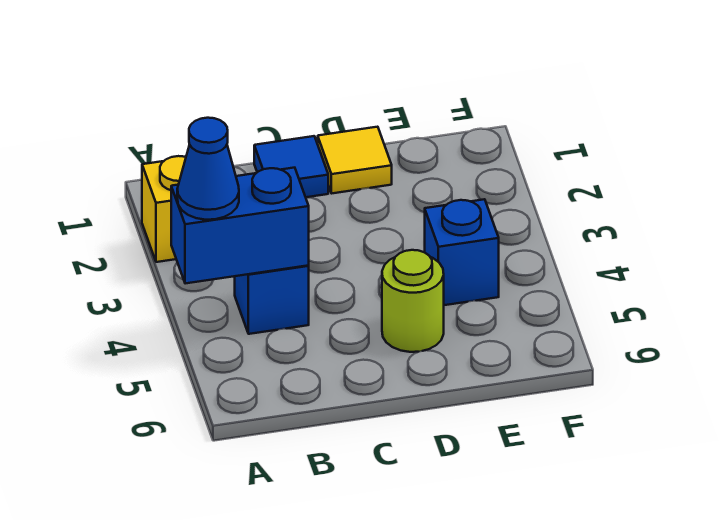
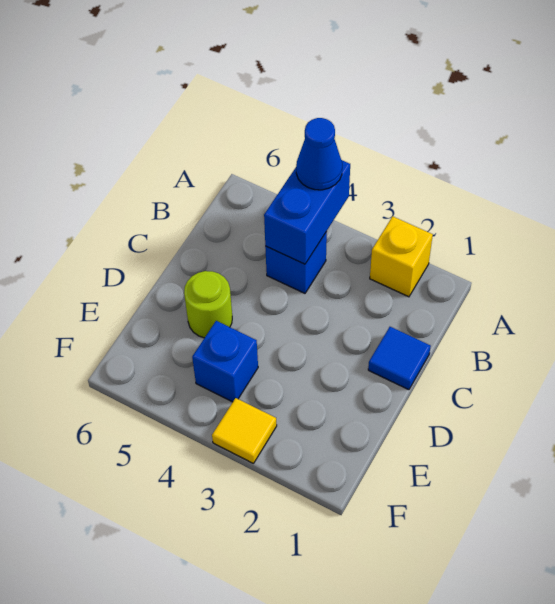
yellow tile D1 level 1 -> yellow tile F3 level 1

